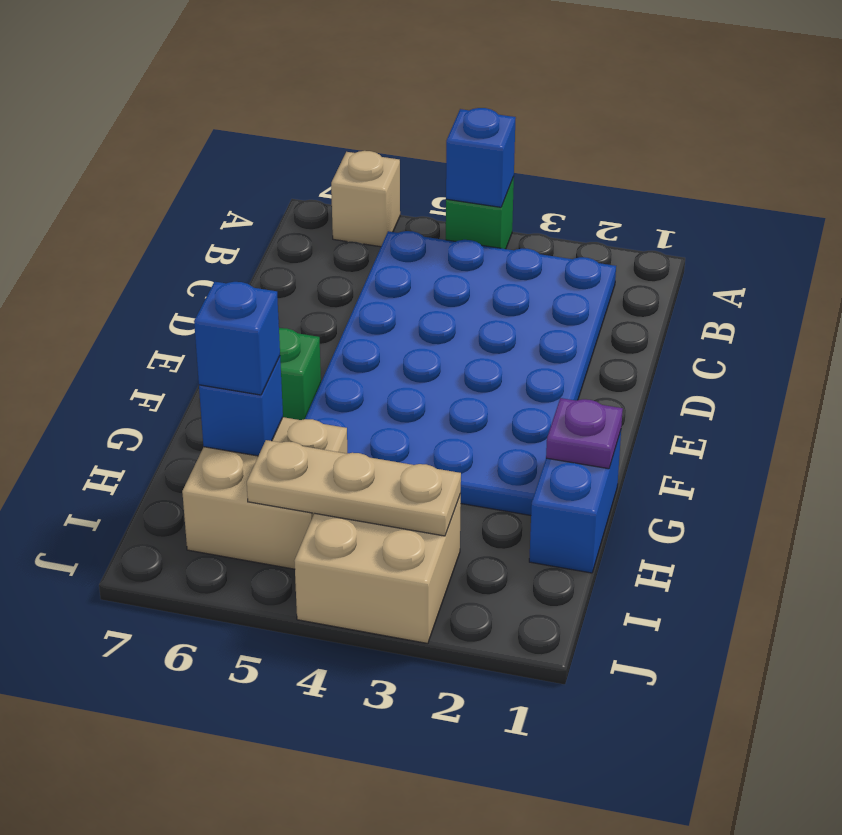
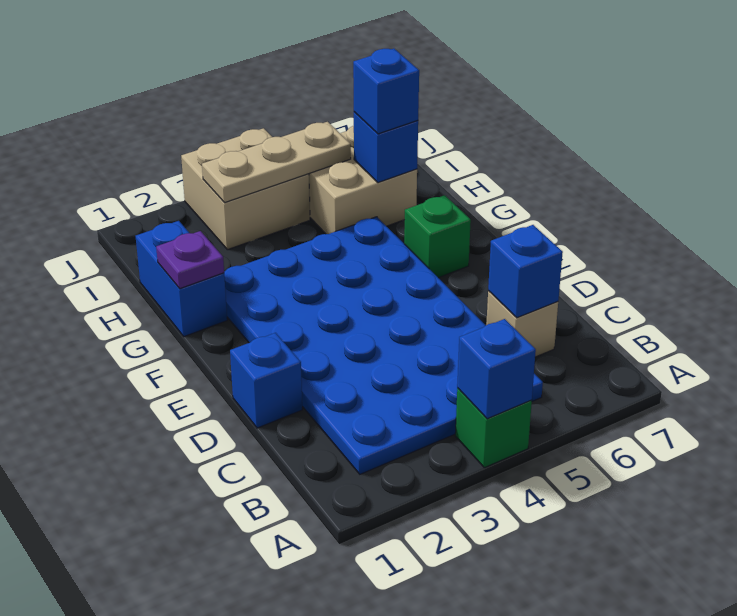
tan brick A6 level 1 -> tan brick C6 level 1
none -> blue brick C6 level 2
none -> blue brick D1 level 1

